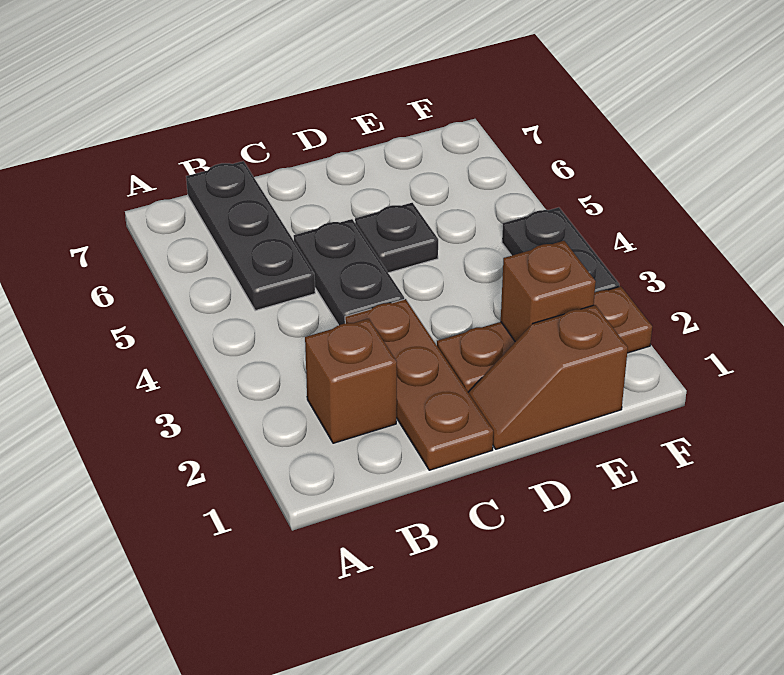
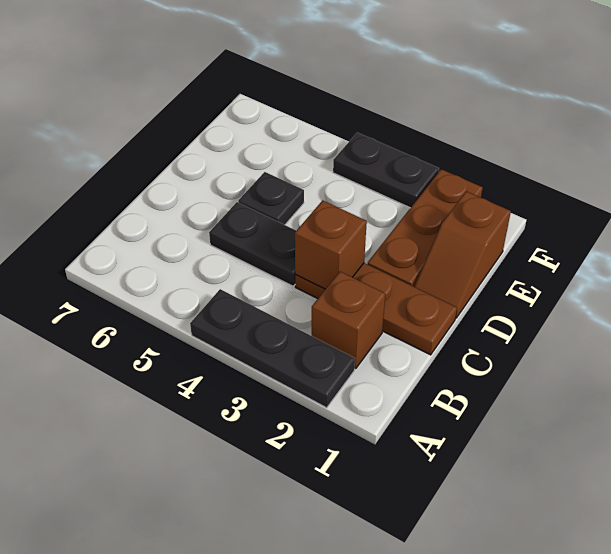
black plate B5:B7 level 1 -> black plate A2:A4 level 1
brown brick E2 level 2 -> brown brick C3 level 2

